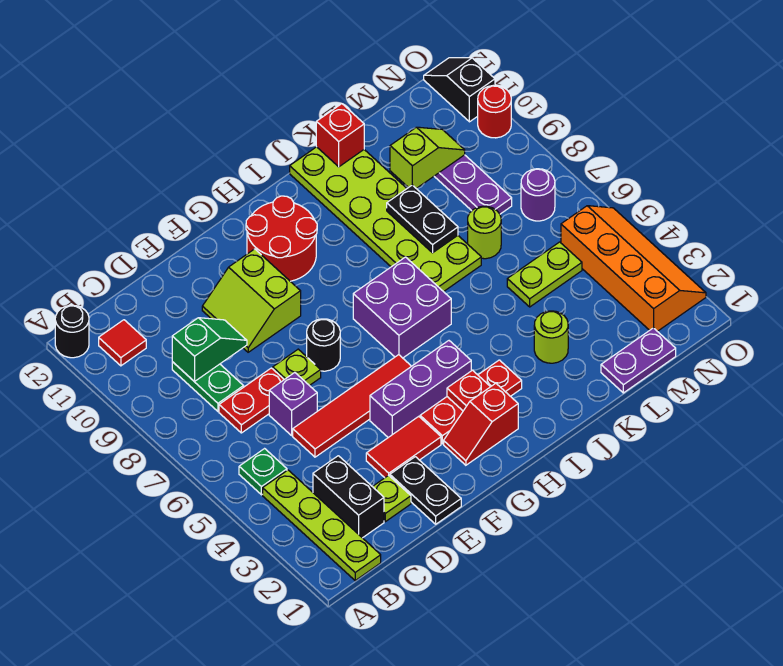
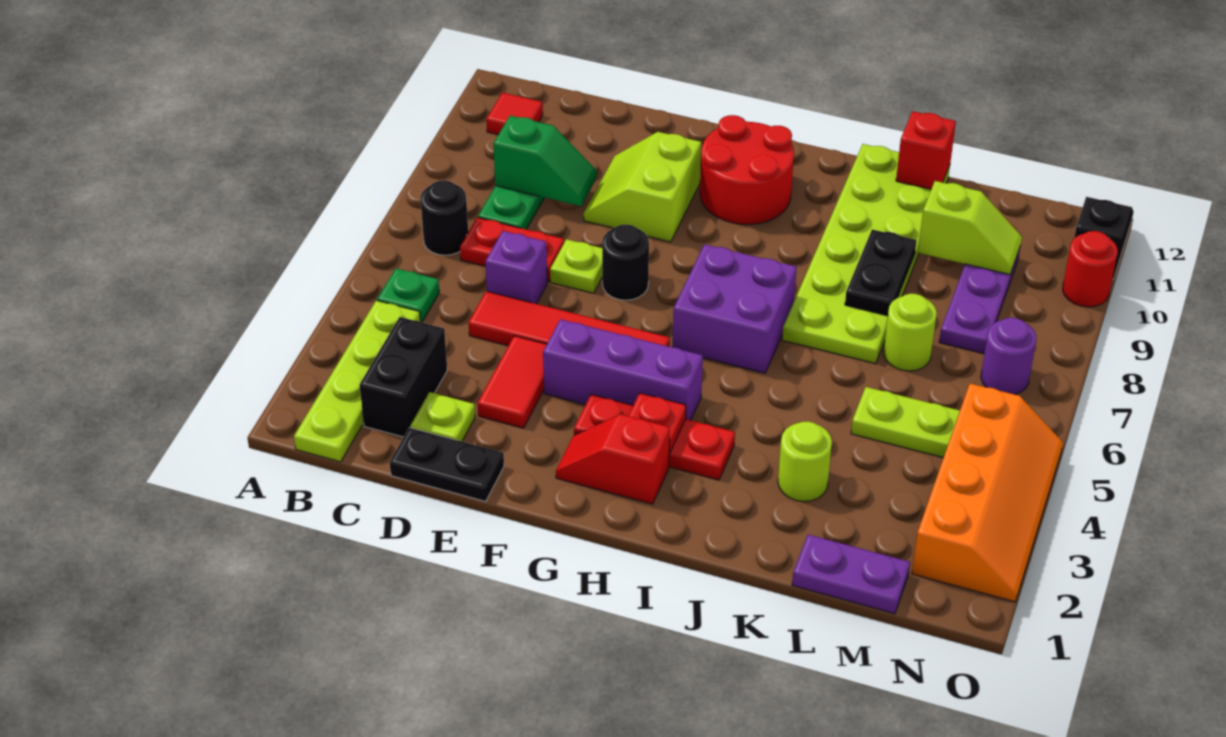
black round brick A12 level 1 -> black round brick B7 level 1
black plate E1:E2 level 1 -> black plate D1:E1 level 1
red tile E3:F3 level 1 -> red tile E3:E4 level 1

